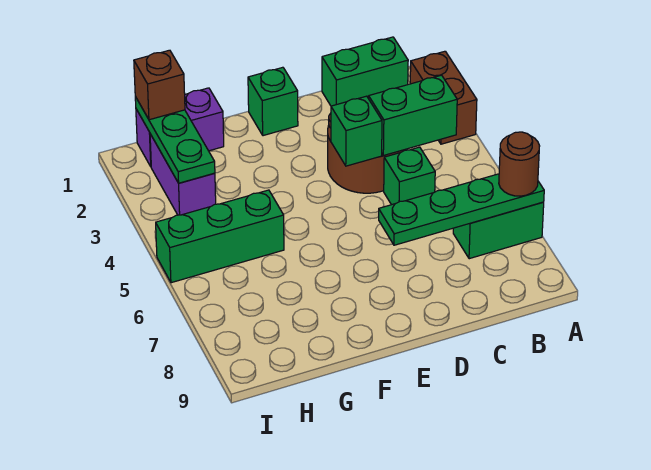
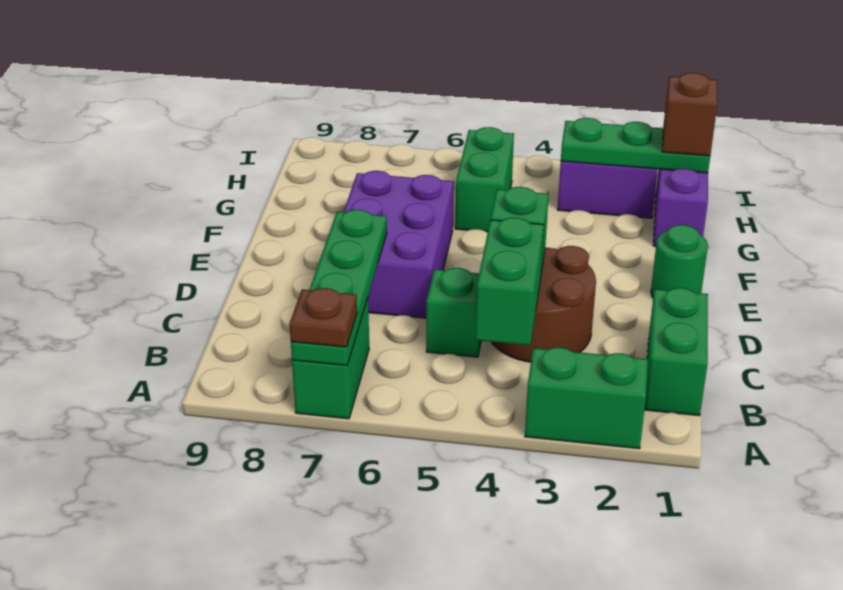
brown brick A2:A3 level 1 -> green brick A2:A3 level 1
brown round brick A7 level 3 -> brown plate A7 level 3
none -> purple brick D6:F7 level 1
green brick E1 level 1 -> green round brick E1 level 1
green brick G5:I5 level 1 -> green brick G5:H5 level 1

